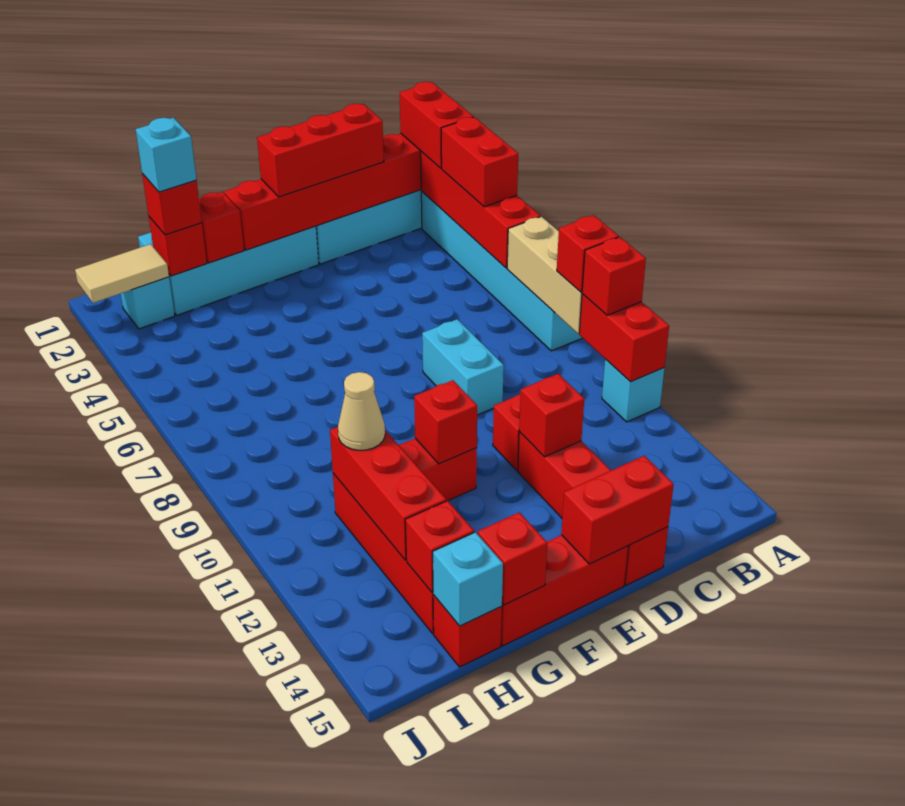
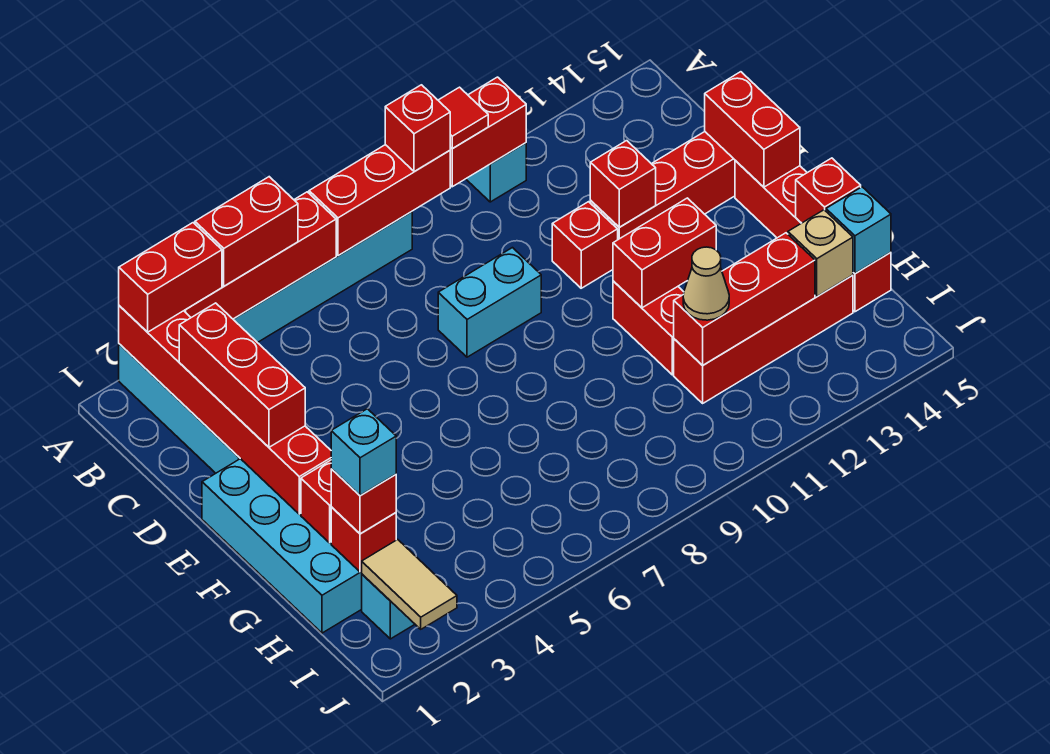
tan brick A7:A9 level 2 -> red brick A7:A9 level 2
red brick A10 level 3 -> red tile A10 level 3
red brick F11 level 2 -> red brick F11:F12 level 2
red brick H14 level 2 -> tan brick H14 level 2

